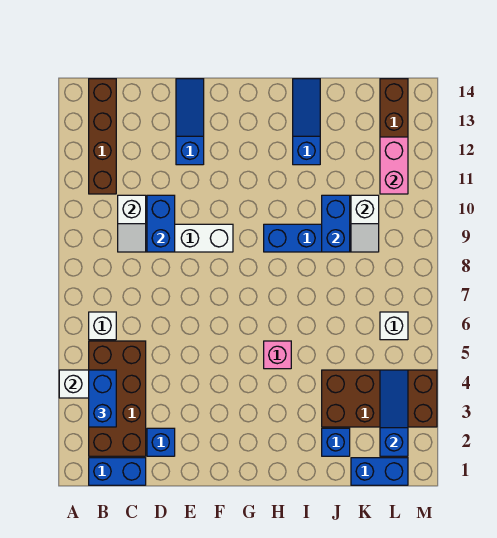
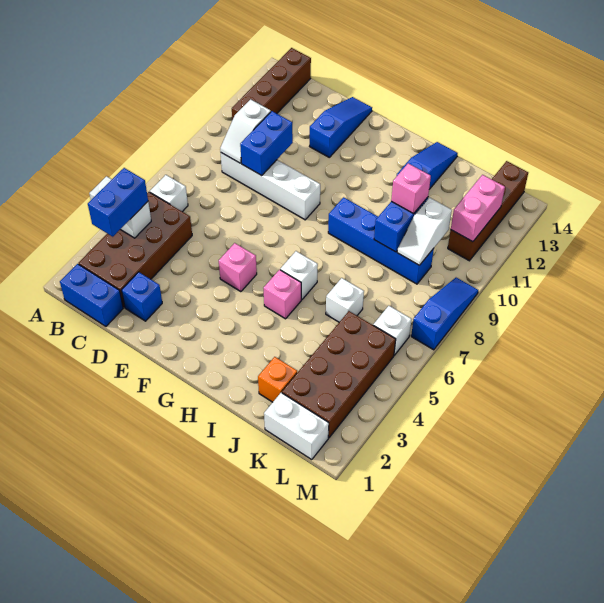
none -> pink brick F5 level 1
none -> white brick H6 level 1
blue brick J2 level 1 -> orange brick J2 level 1
brown brick J3:M4 level 1 -> brown brick K2:L5 level 1
none -> white brick J6 level 1
none -> pink brick J10 level 3
blue brick K1:L1 level 1 -> white brick K1:L1 level 1
blue slope L2:L4 level 2 top 2 -> blue slope M7:M9 level 1 top 7

